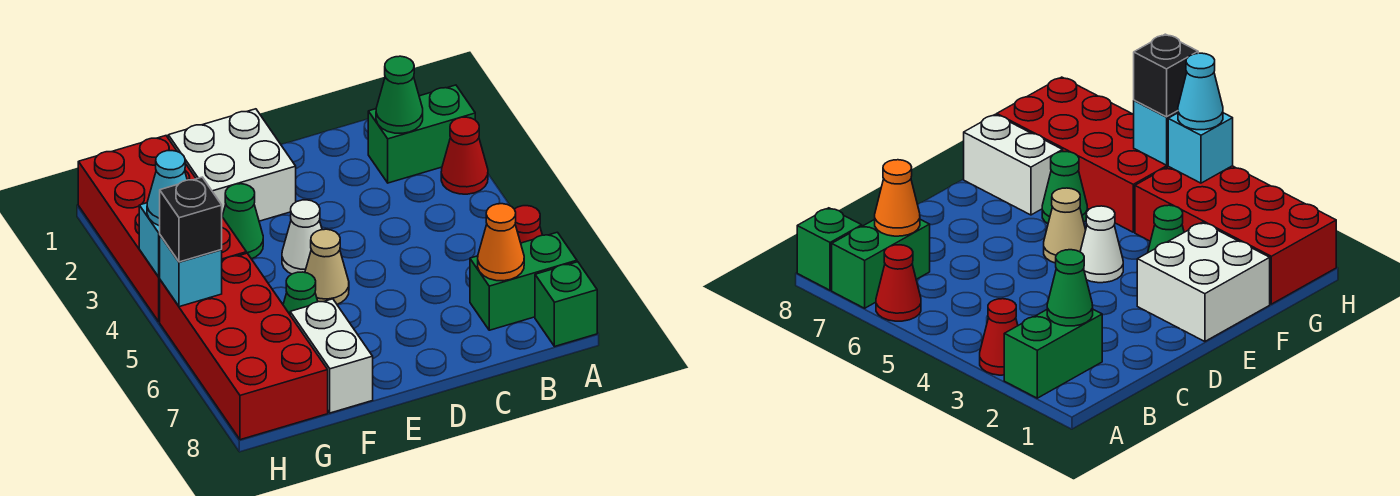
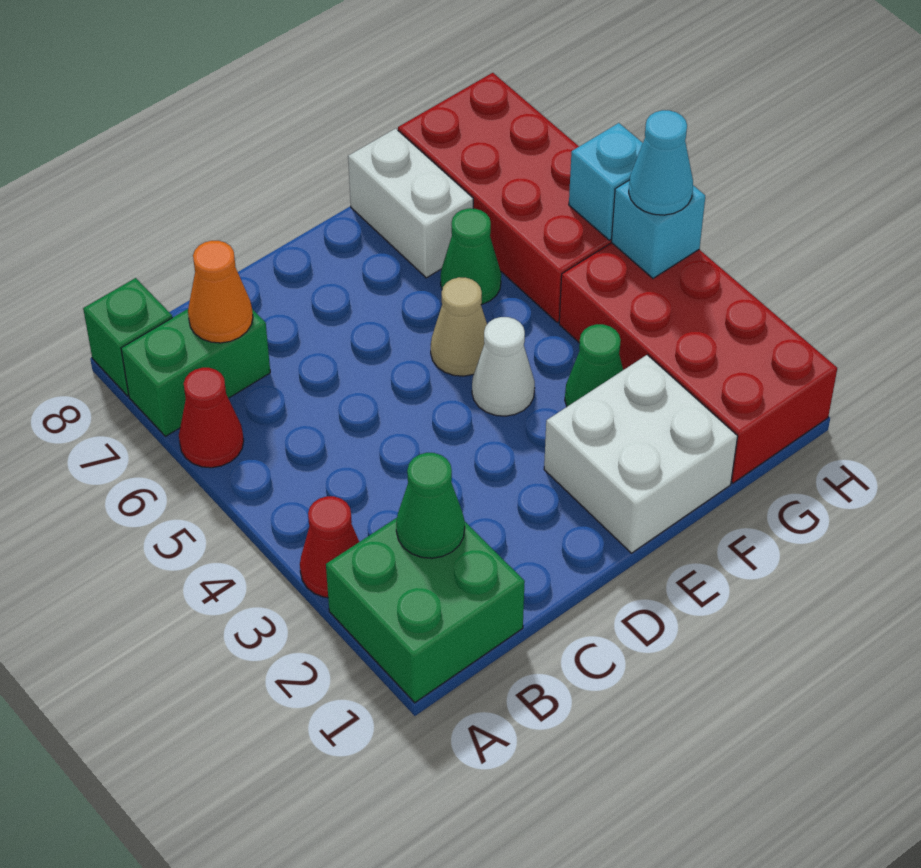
green brick A2:B2 level 1 -> green brick A1:B2 level 1
black brick H5 level 3 -> none

